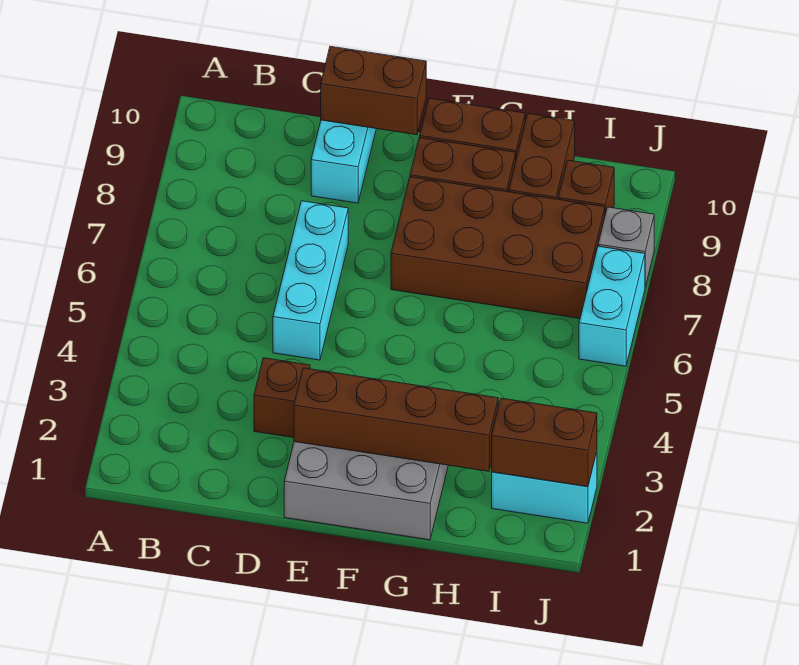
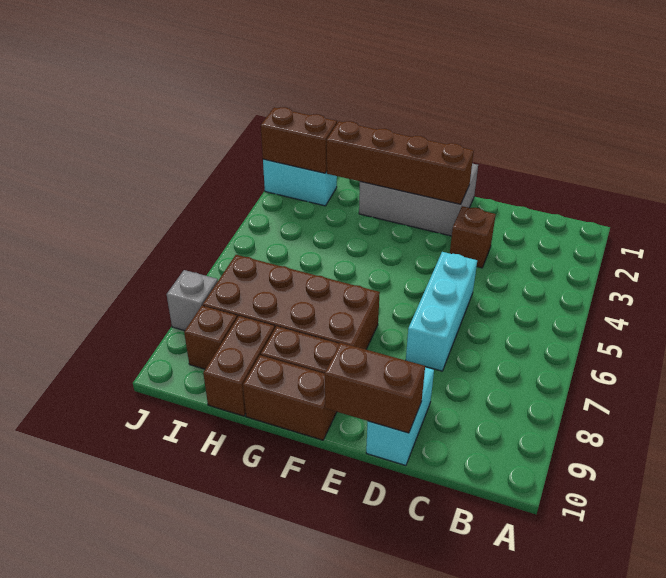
cyan brick J6:J7 level 1 -> none

